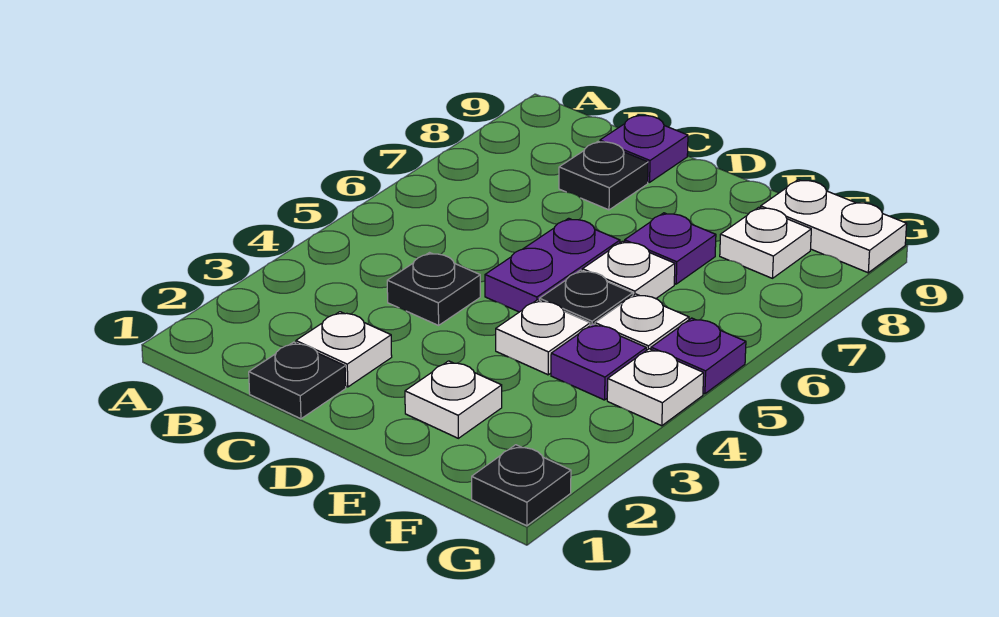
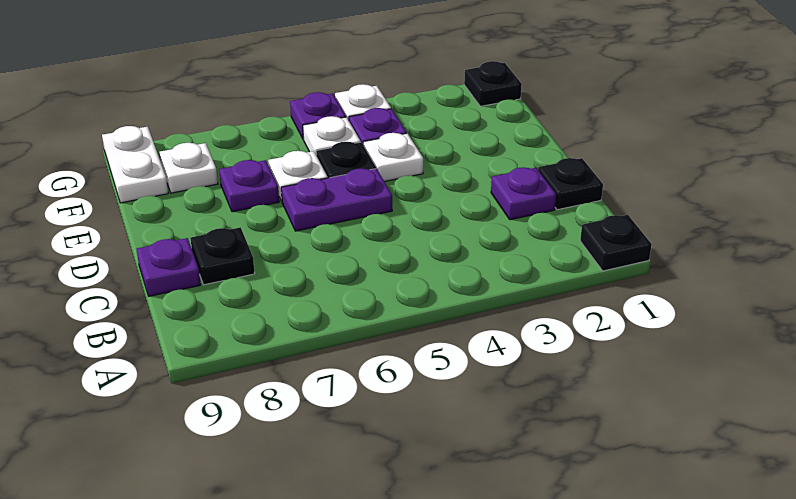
white plate C2 level 1 -> purple plate C2 level 1
black plate C4 level 1 -> black plate A1 level 1
white plate E2 level 1 -> none

